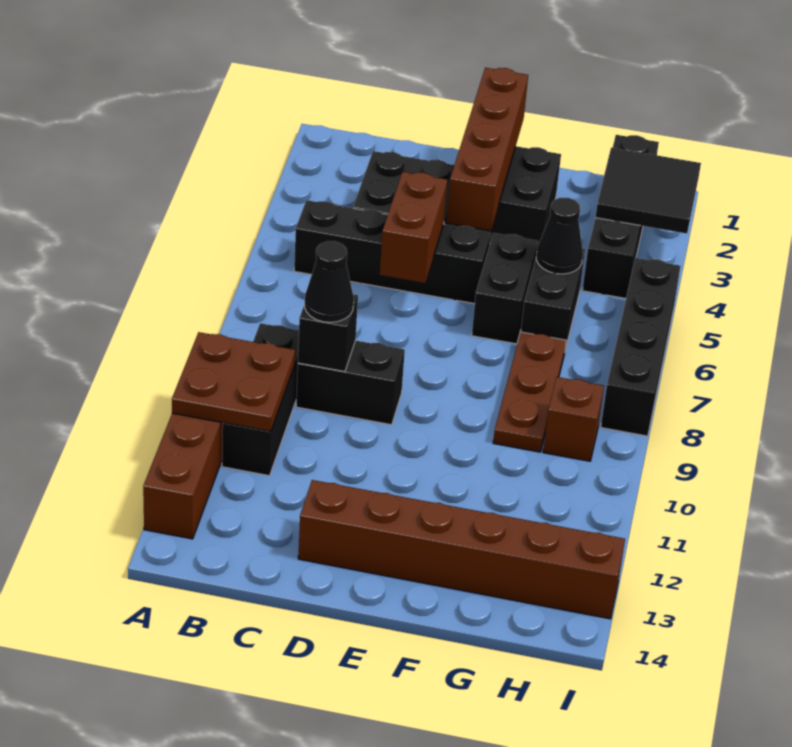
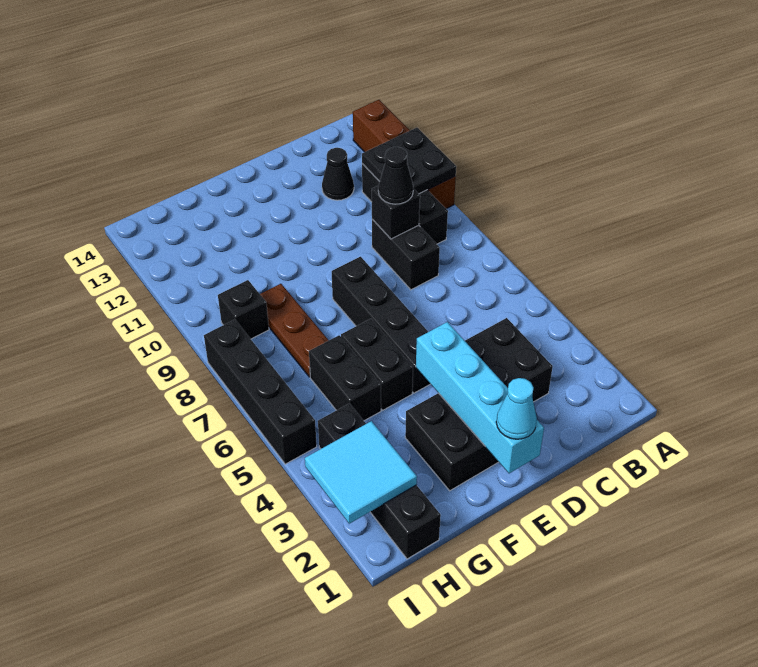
brown plate A10:B11 level 2 -> black plate A10:B11 level 2
black brick B5:E5 level 1 -> black brick E5:E8 level 1
black brick C9:D9 level 1 -> black brick C8:C9 level 1
brown brick D5:D6 level 2 -> none
brown brick D13:I13 level 1 -> none
brown brick E1:E4 level 2 -> cyan brick E1:E4 level 2
none -> cyan cone E1 level 3
black cone G5 level 2 -> black cone C12 level 1
black tile H2:I3 level 2 -> cyan tile H2:I3 level 2
brown brick H9 level 1 -> black brick H9 level 1

